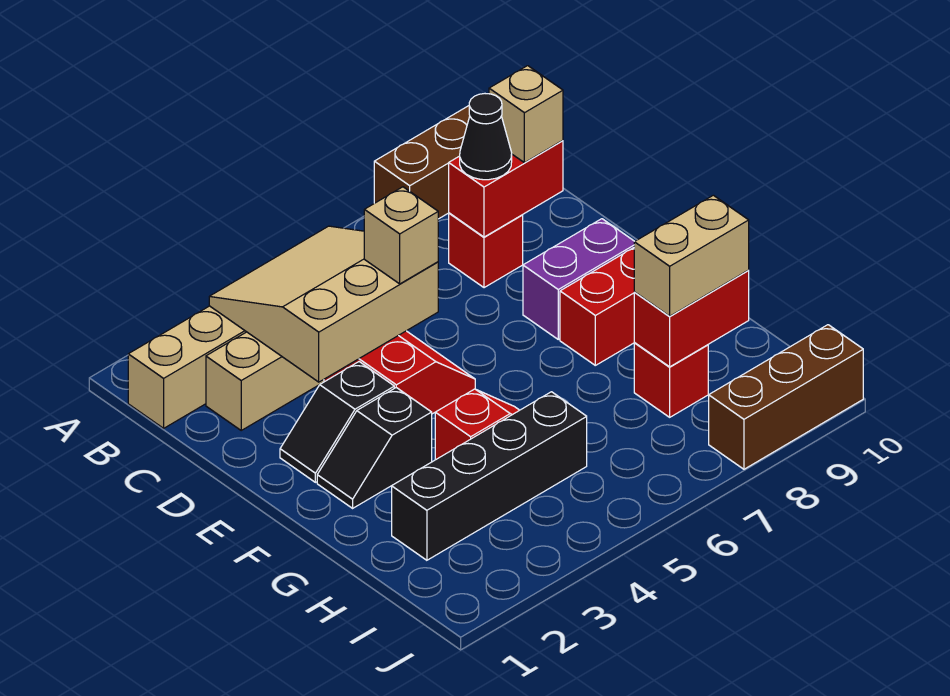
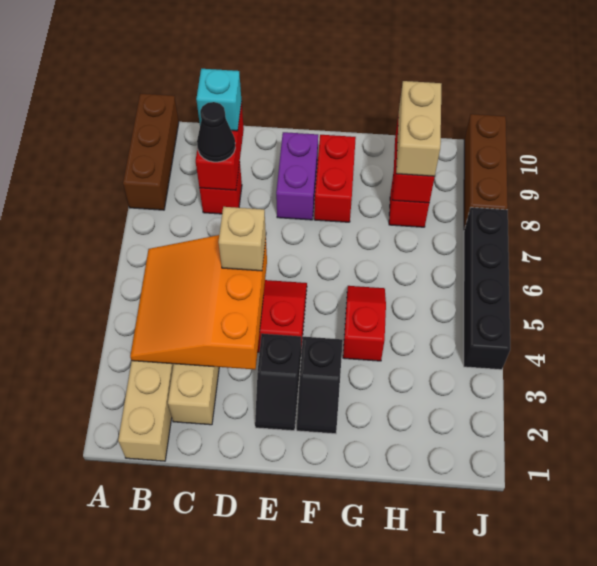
tan slope B3:D5 level 2 top D -> orange slope B3:D5 level 2 top D
tan brick C9 level 3 -> cyan brick C9 level 3
black brick H2:H5 level 1 -> black brick J4:J7 level 1

